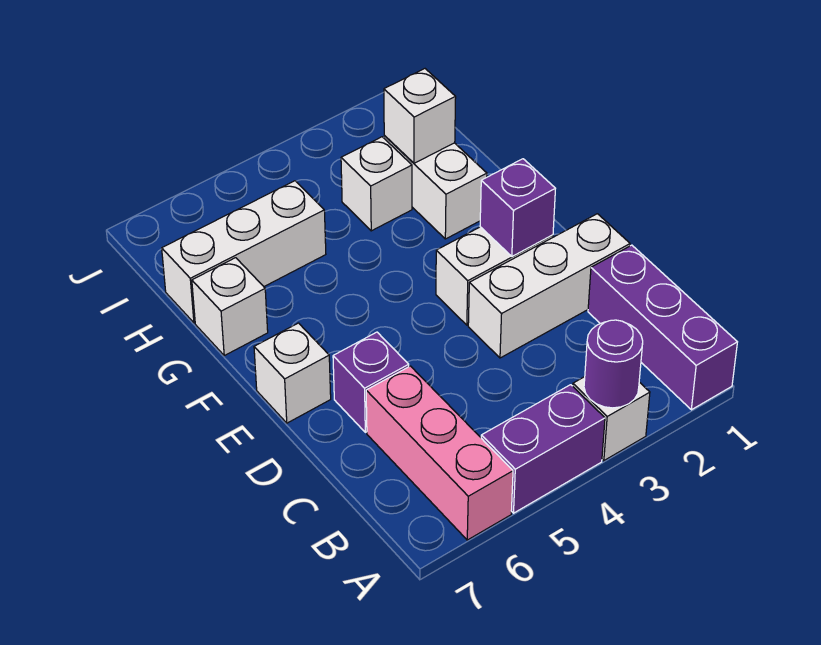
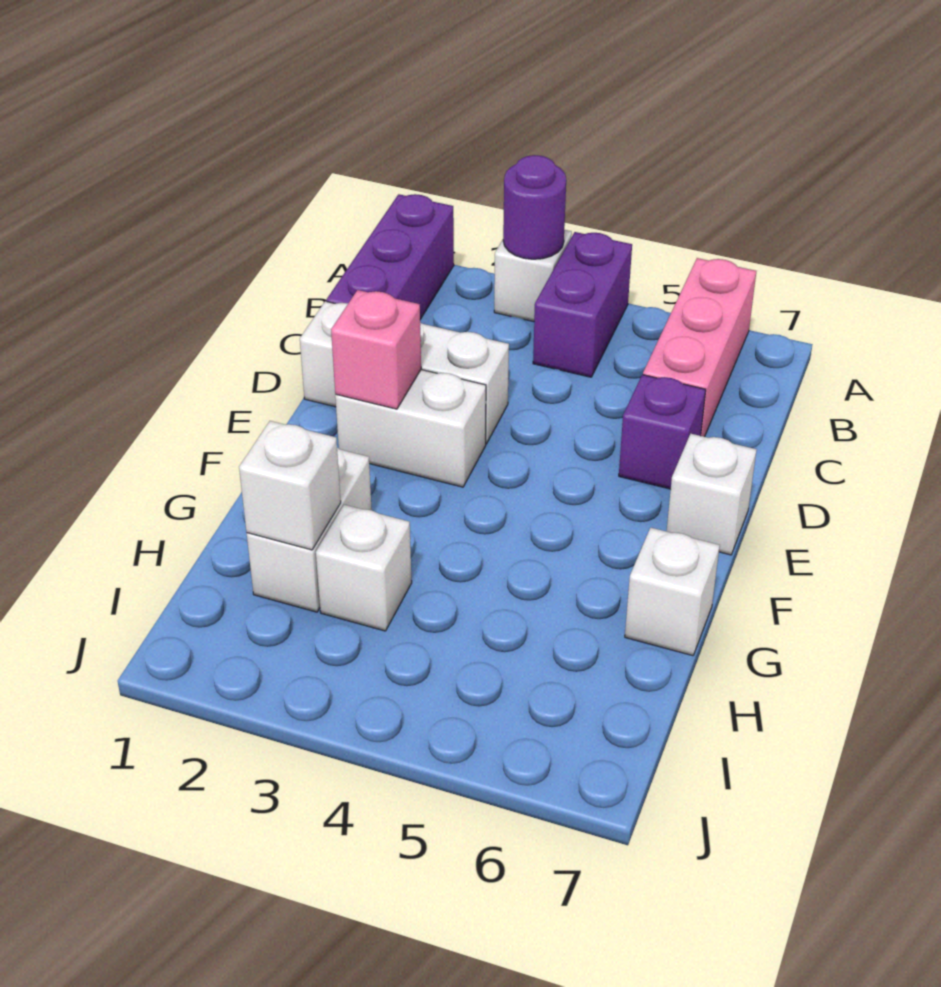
purple brick A4:A5 level 1 -> purple brick A4:B4 level 1
purple brick E2 level 2 -> pink brick E2 level 2
white brick H5:H7 level 1 -> none

